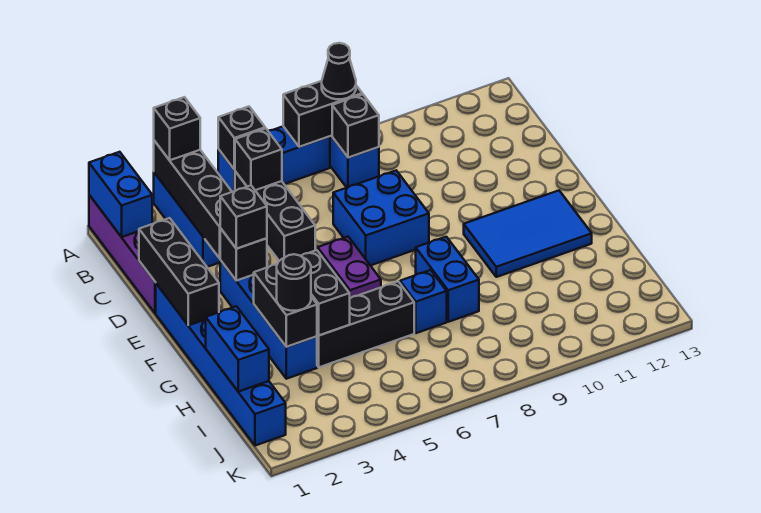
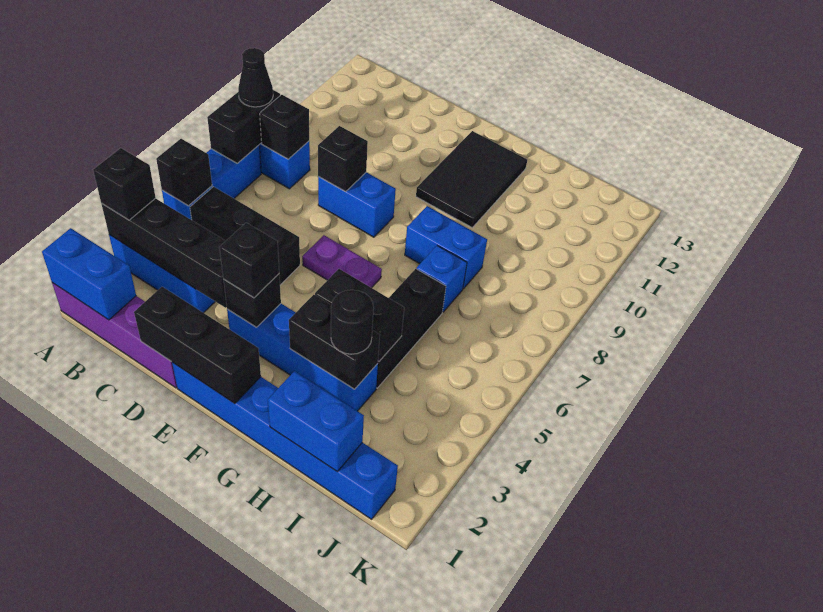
black brick B5 level 2 -> black brick D8 level 2
blue brick D7:E8 level 1 -> blue brick D8:E8 level 1
blue tile F10:G12 level 1 -> black tile F10:G12 level 1

